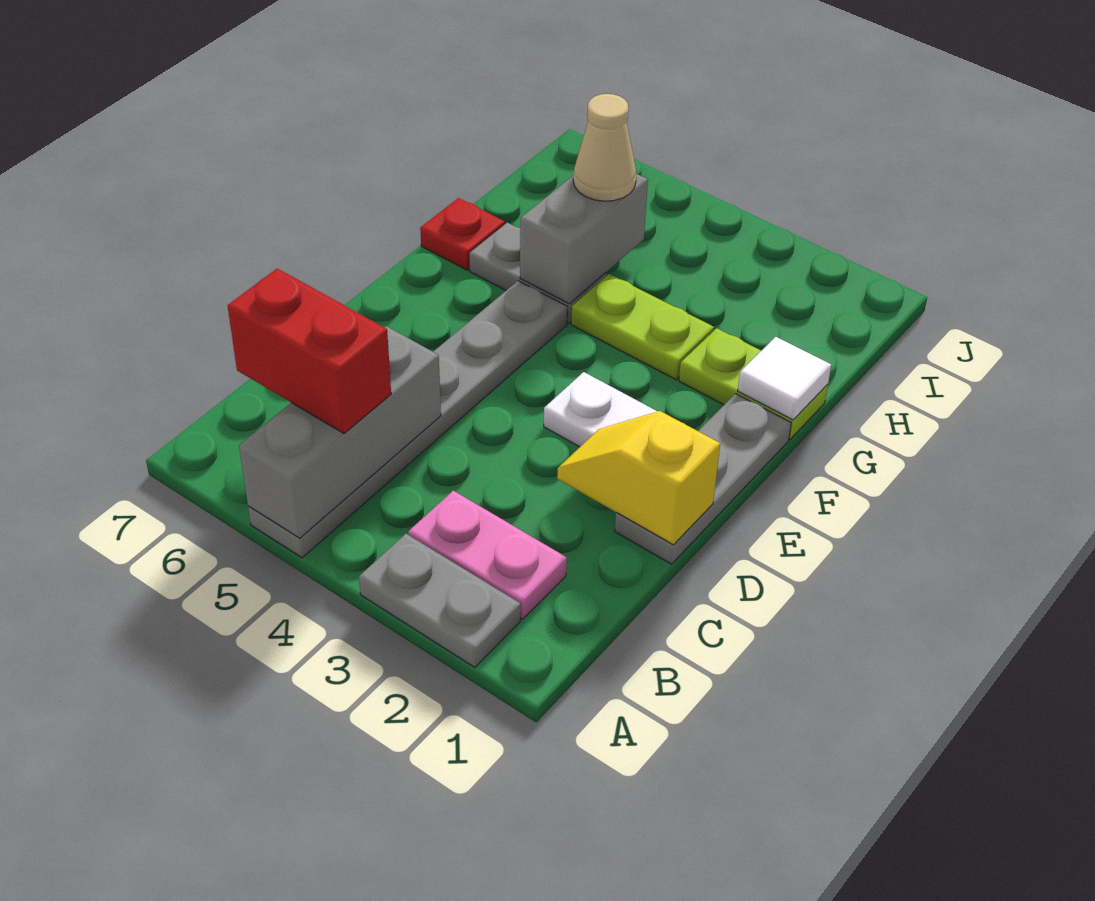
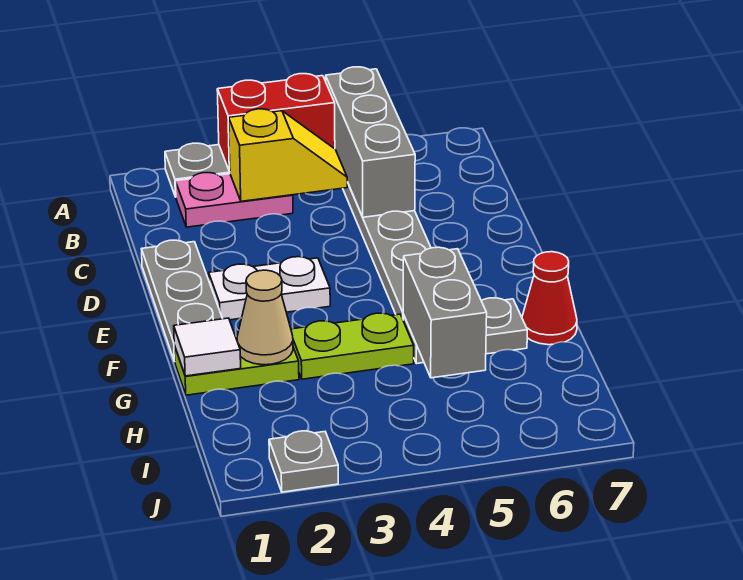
red brick B5:B6 level 3 -> red brick A3:A4 level 2
yellow slope D1:D2 level 2 top 1 -> yellow slope B3:B4 level 2 top 3
red plate G7 level 1 -> red cone G7 level 1
tan cone H5 level 3 -> tan cone G2 level 2
none -> grey plate J2 level 1

